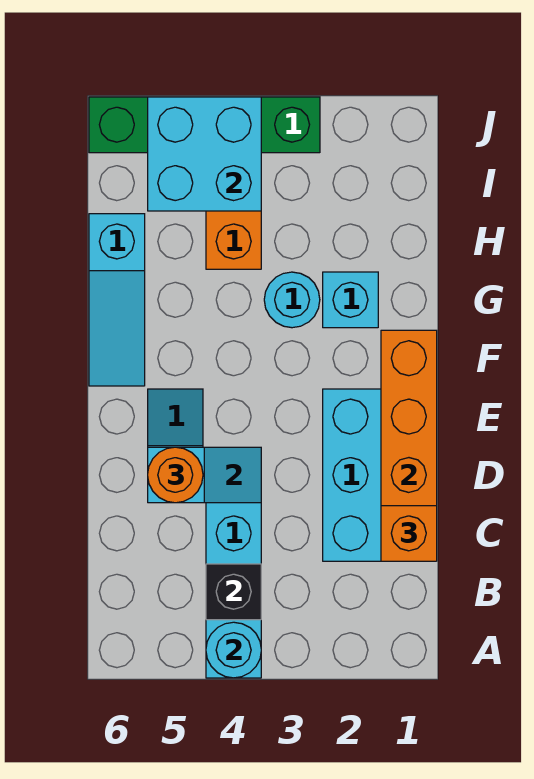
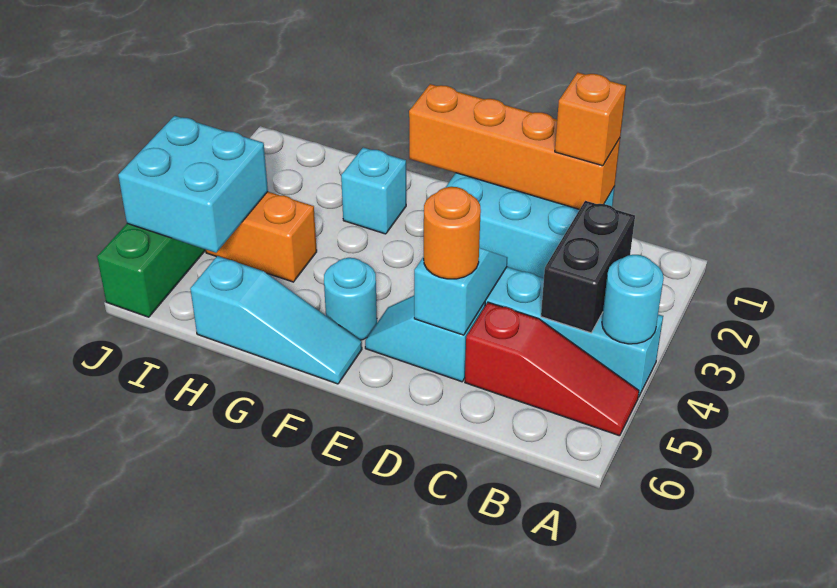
none -> red slope A5:C5 level 1 top C
black brick B4 level 2 -> black brick B3:B4 level 2
cyan round brick G3 level 1 -> cyan round brick F5 level 1

